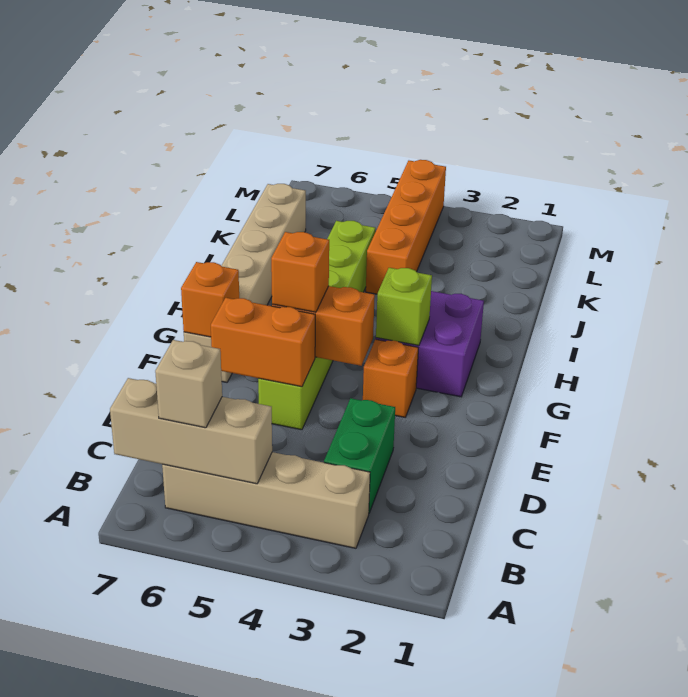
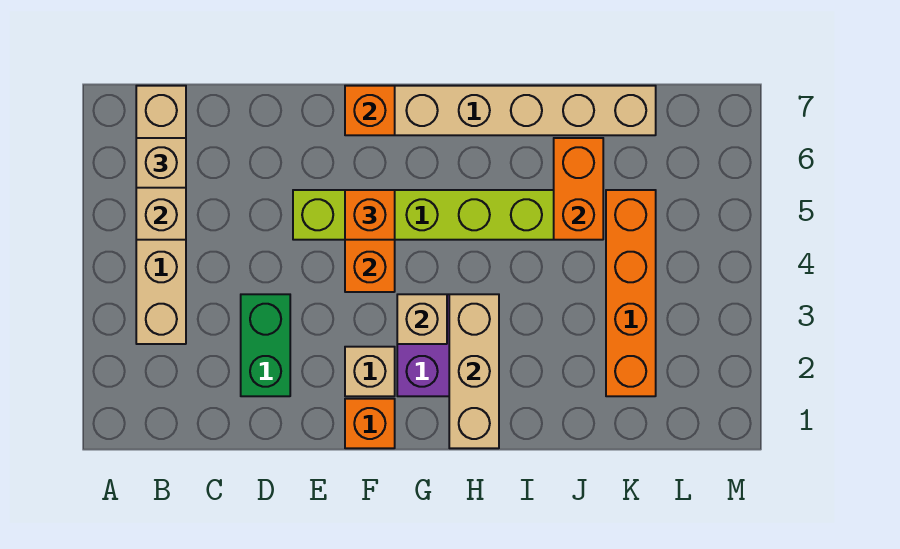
green brick C3:D3 level 1 -> green brick D2:D3 level 1
orange brick E5:E6 level 2 -> orange brick J5:J6 level 2
none -> tan brick F2 level 1
orange brick F3 level 1 -> orange brick F1 level 1
lime brick G3 level 2 -> tan brick G3 level 2
none -> tan brick H1:H3 level 2
orange brick J4:M4 level 1 -> orange brick K2:K5 level 1

